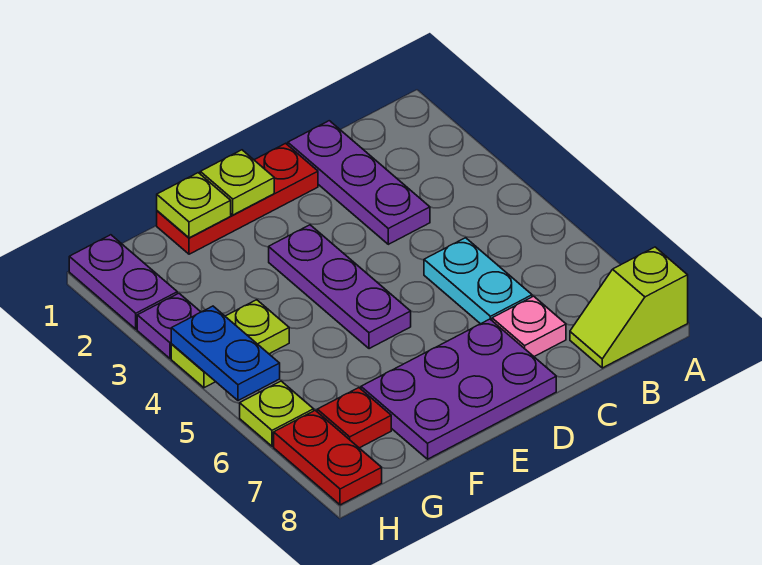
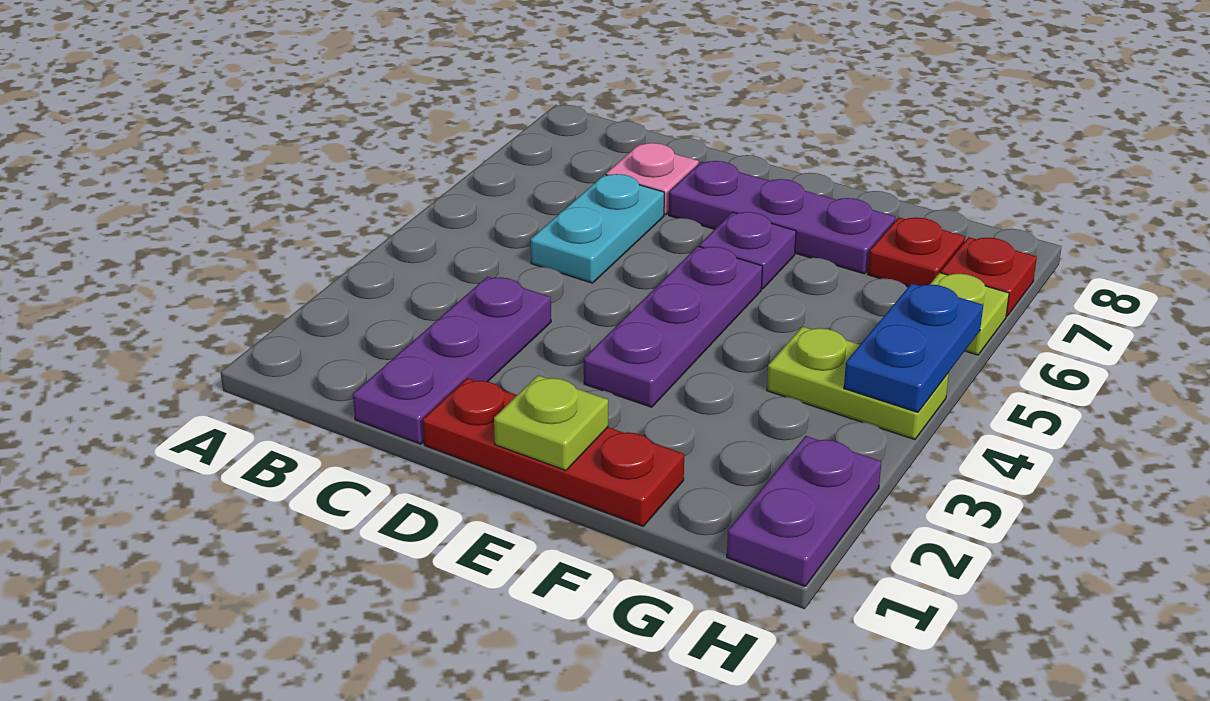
lime slope A8:B8 level 1 top A -> none
purple plate D7:F8 level 1 -> purple plate D7:F7 level 1
lime plate F1 level 2 -> none
purple plate H3 level 1 -> purple plate E6 level 1
red plate H7:H8 level 1 -> red plate H7 level 1

